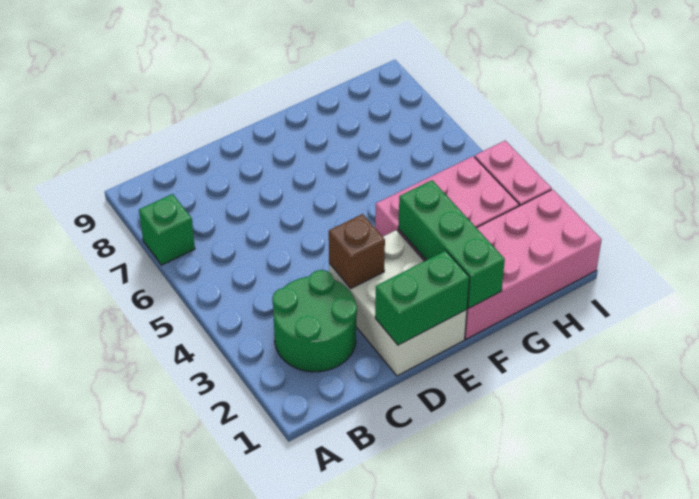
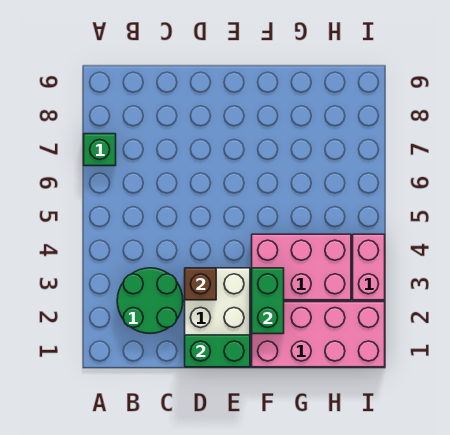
green brick F1:F3 level 2 -> green brick F2:F3 level 2

